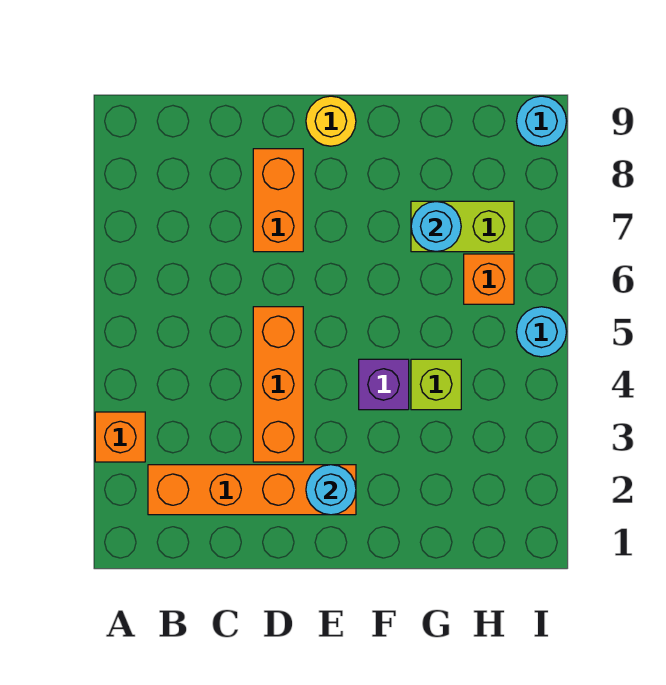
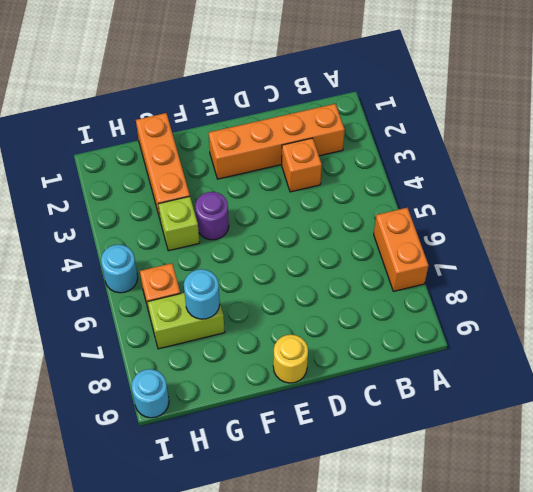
orange brick A3 level 1 -> orange brick C3 level 1
orange brick D3:D5 level 1 -> orange brick G1:G3 level 1
orange brick D7:D8 level 1 -> orange brick A6:A7 level 1
cyan round brick E2 level 2 -> none
purple brick F4 level 1 -> purple round brick F4 level 1

